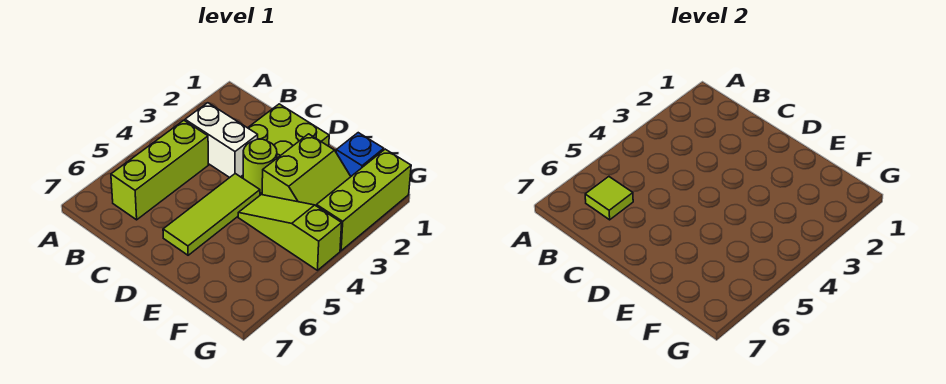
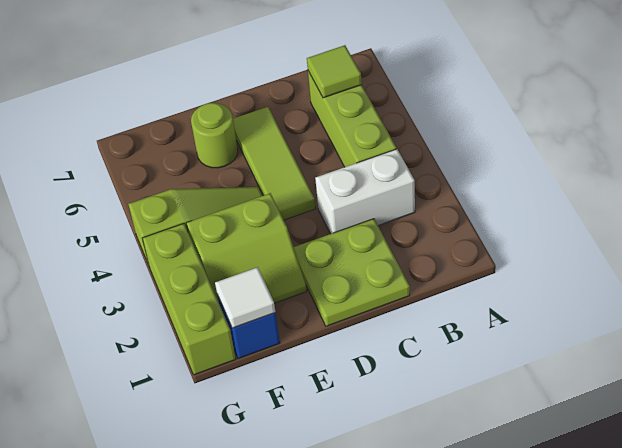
lime round brick D3 level 1 -> lime round brick E6 level 1
lime slope E2:F3 level 1 top E -> lime slope E2:F3 level 1 top 3
none -> white tile F1 level 2

